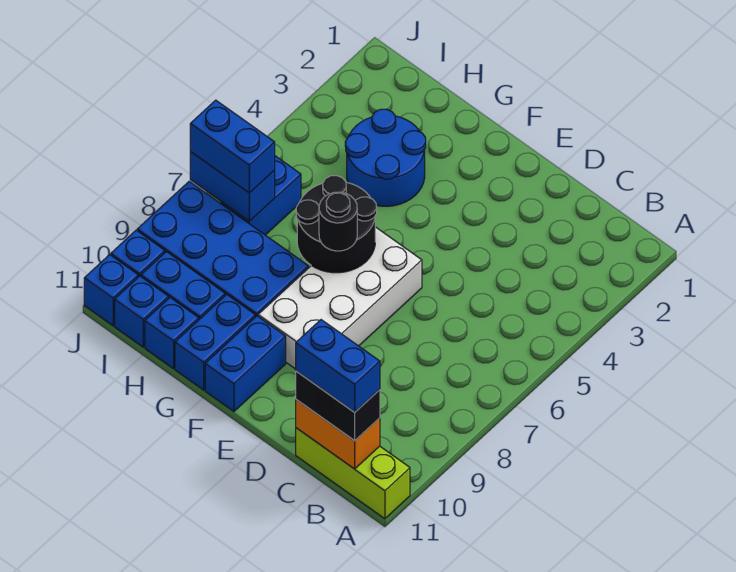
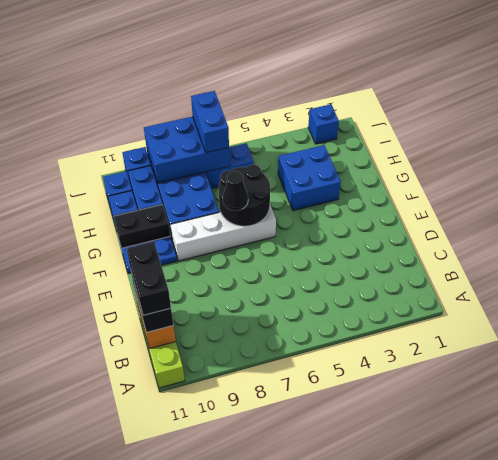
blue brick B11:C11 level 4 -> black brick B11:C11 level 4
white brick E6:F9 level 1 -> white brick F6:F9 level 1
black round brick F7 level 3 -> black cone F7 level 3
blue brick F10:F11 level 1 -> blue plate F10:F11 level 1
blue round brick G3:H4 level 1 -> blue brick G3:H4 level 1
blue brick G10:G11 level 1 -> black brick G10:G11 level 1
blue brick I7:J7 level 2 -> blue brick I7:J9 level 2
blue brick J11 level 1 -> blue brick J2 level 1

